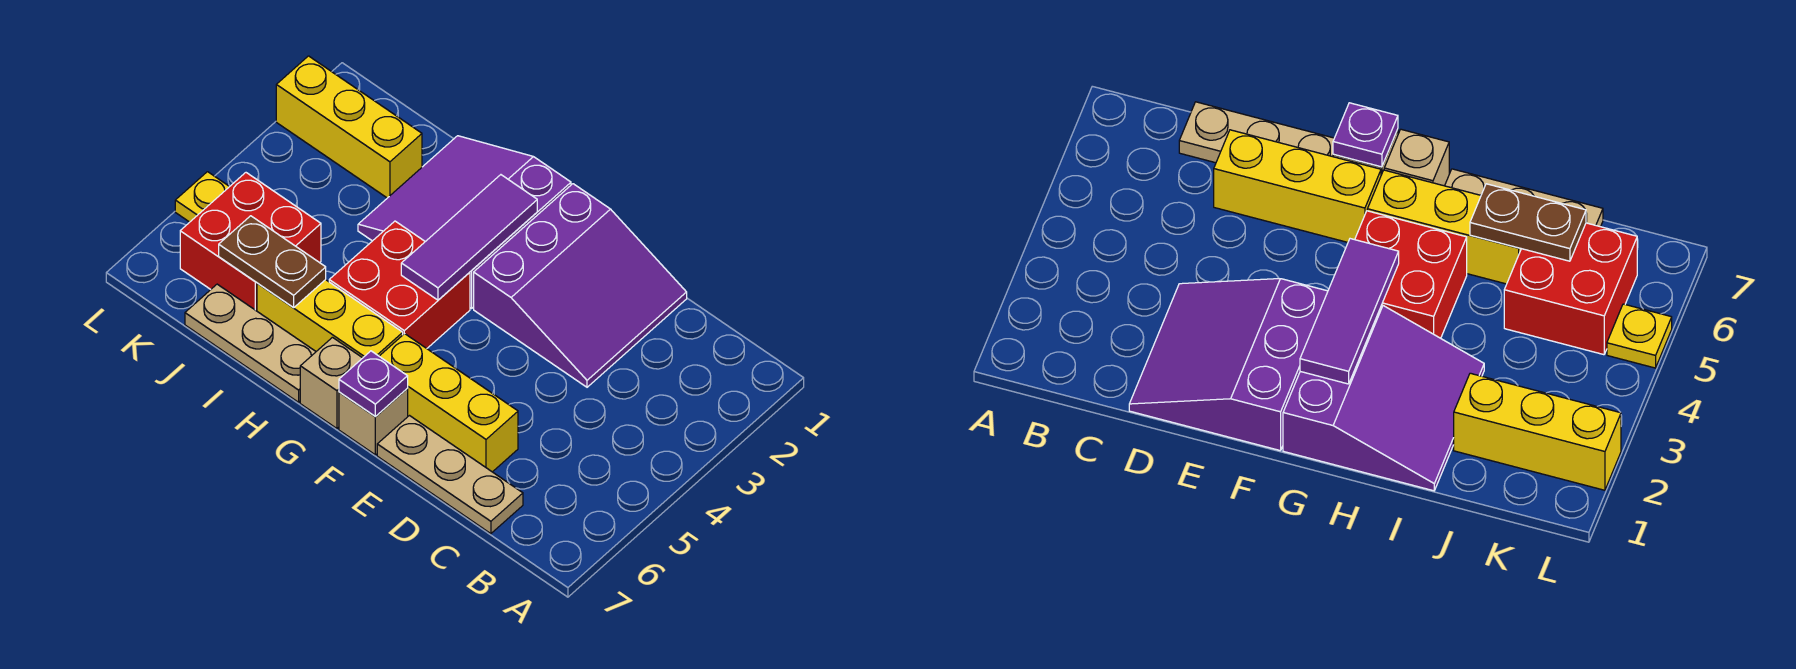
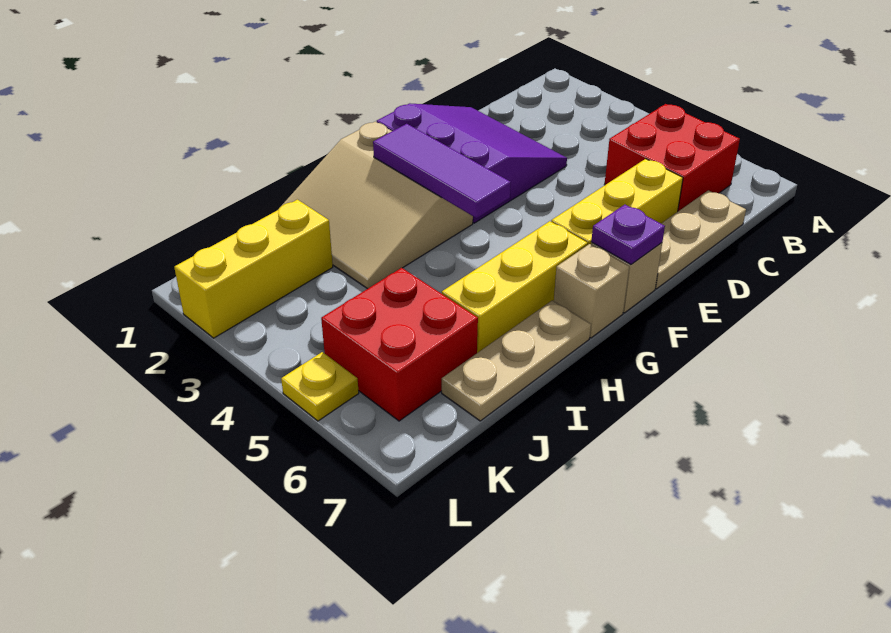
purple slope G1:I3 level 1 top G -> tan slope G1:I3 level 1 top G
red brick G4:H5 level 1 -> red brick B5:C6 level 1
brown plate I6:J6 level 2 -> none

